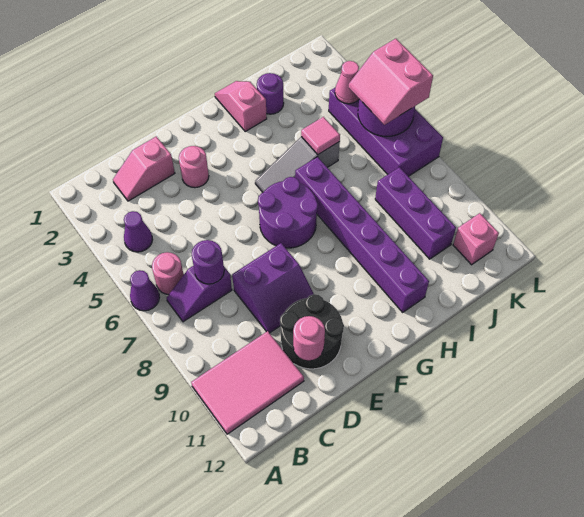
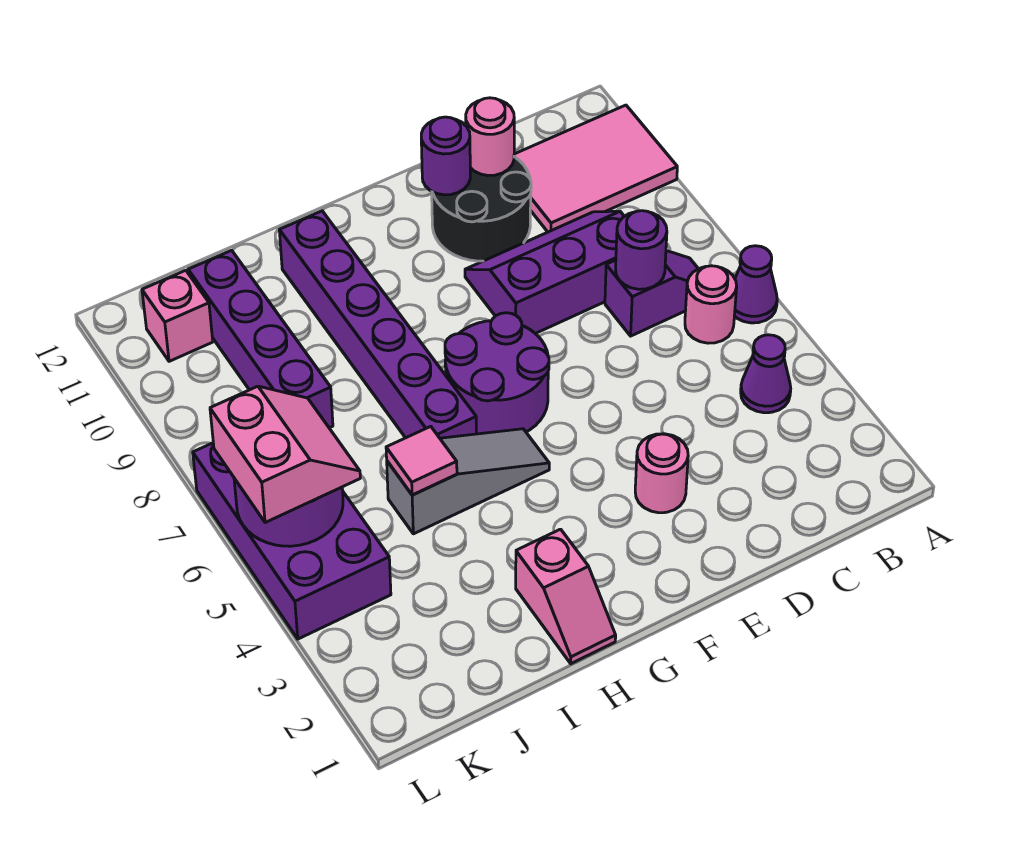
pink slope C2:D2 level 1 top D -> none
purple slope D8:E9 level 1 top 8 -> purple slope C8:E9 level 1 top 8
purple round brick I2 level 1 -> purple round brick E11 level 2
purple brick J8:J10 level 1 -> purple brick J8:J11 level 1
pink cone K4 level 2 -> none

